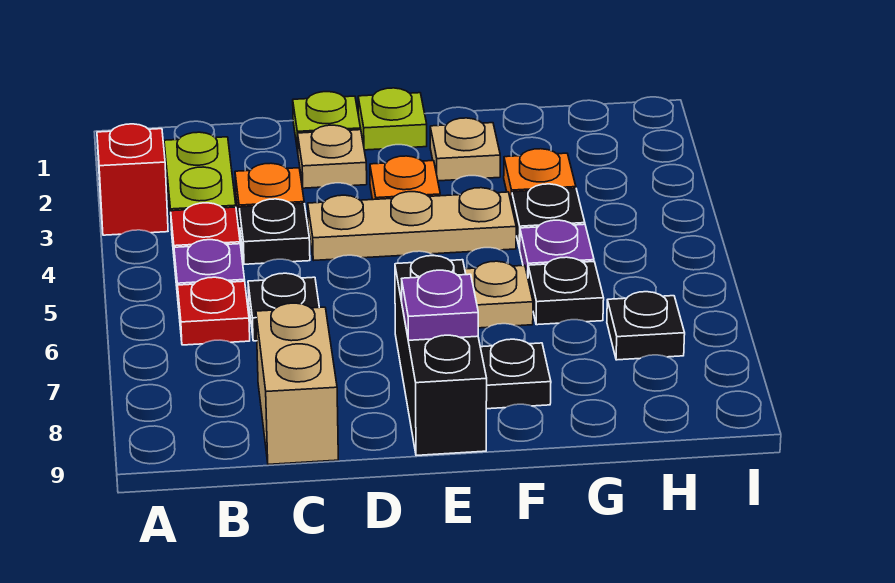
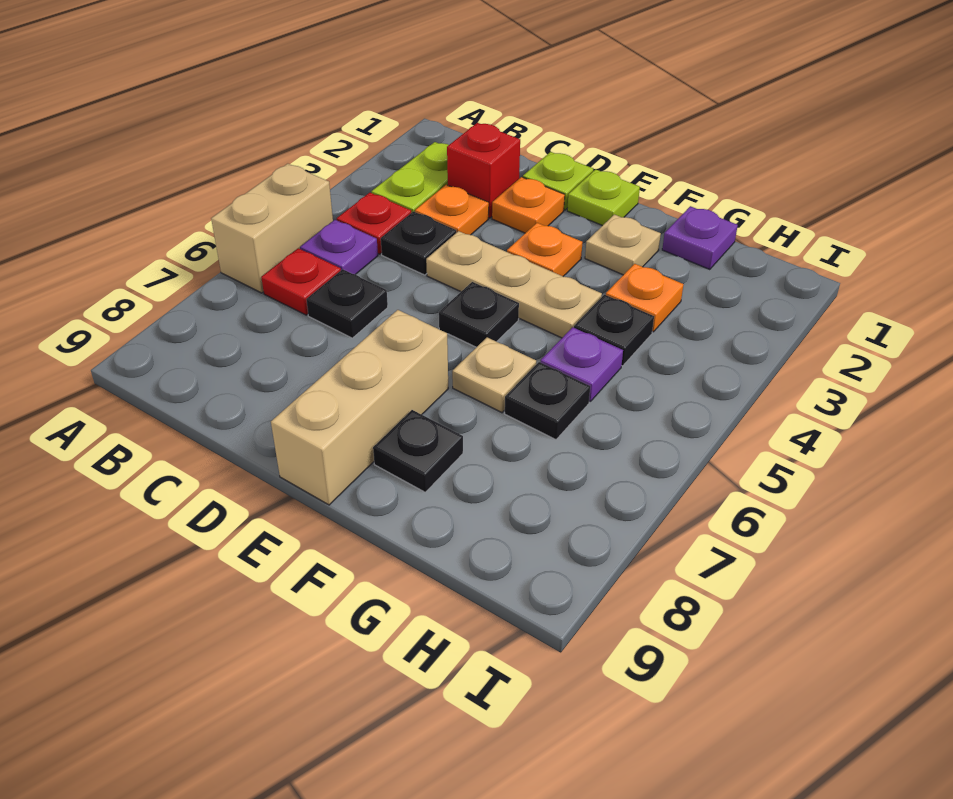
red brick A3 level 1 -> red brick C2 level 1
tan brick C8:C9 level 1 -> tan brick A5:A6 level 1
tan plate D2 level 1 -> orange plate D2 level 1
black brick E7:E9 level 1 -> tan brick E7:E9 level 1
purple plate E8 level 2 -> purple plate G1 level 1
black plate H7 level 1 -> black plate E5 level 1

